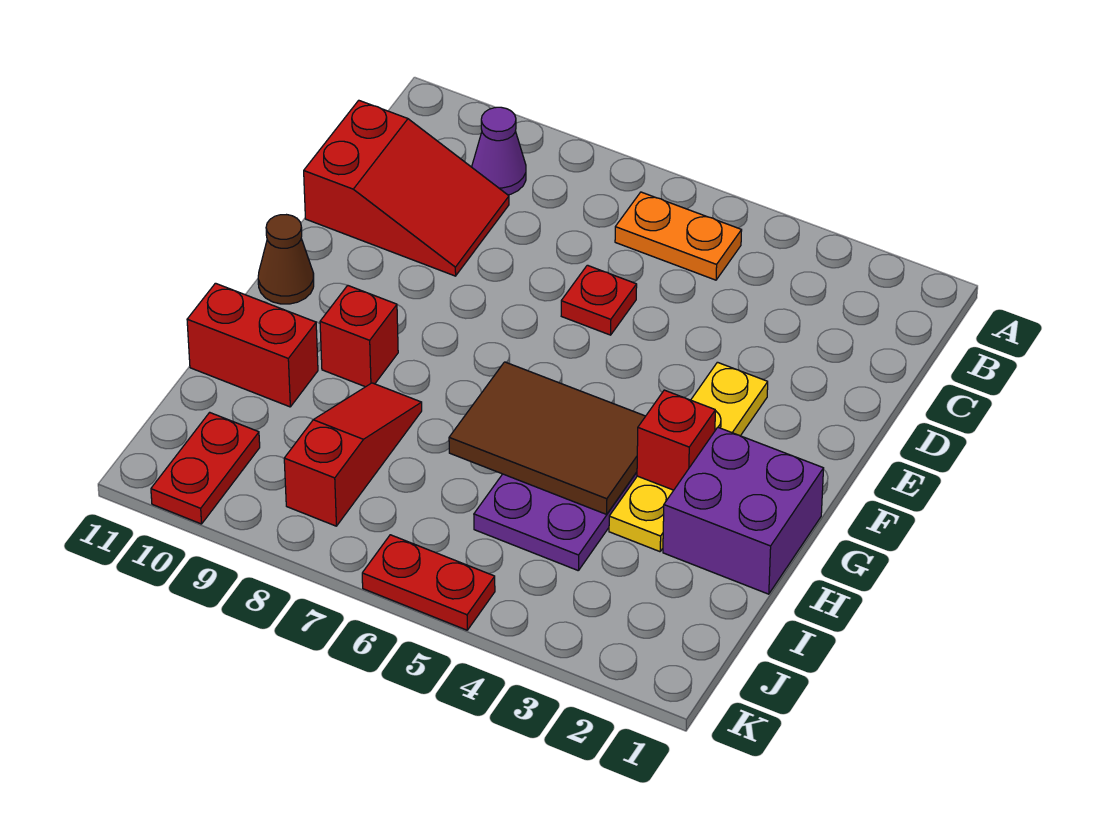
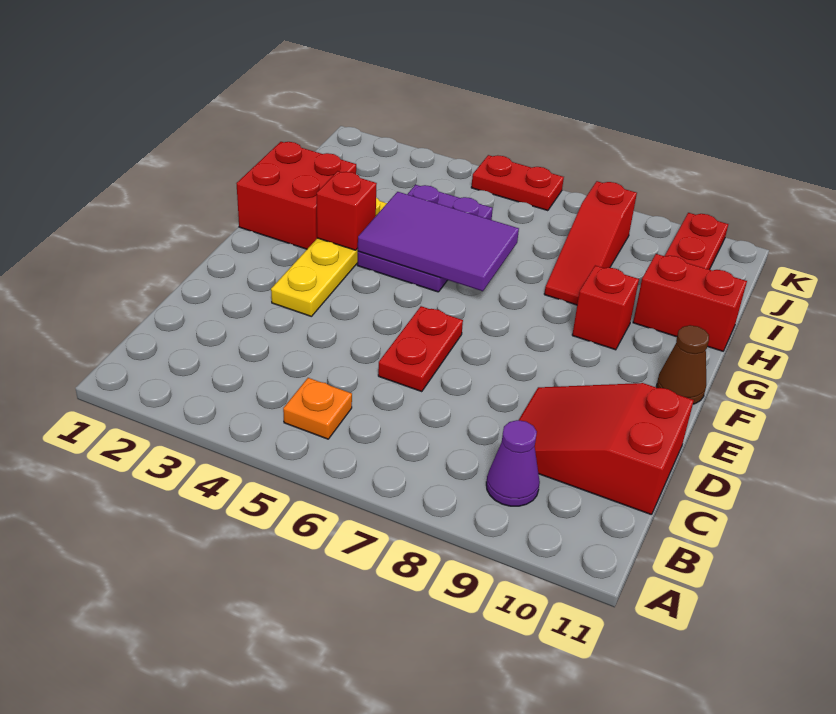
orange plate B5:B6 level 1 -> orange plate B5 level 1
red plate D6 level 1 -> red plate D6:E6 level 1
purple brick G1:H2 level 1 -> red brick G1:H2 level 1
brown tile G4:H6 level 2 -> purple tile G4:H6 level 2

